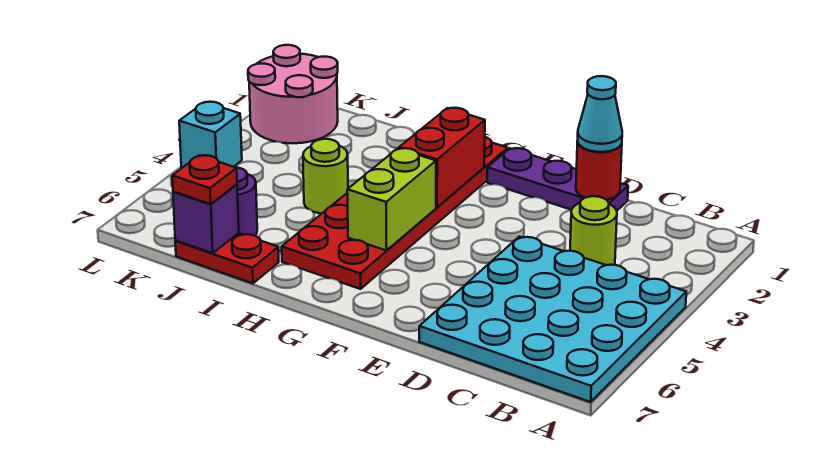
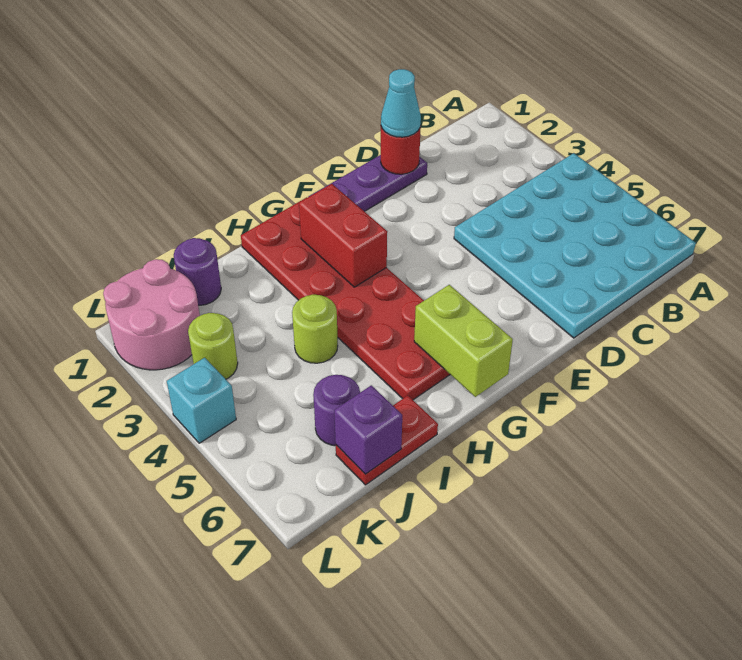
lime round brick C3 level 1 -> lime round brick K3 level 1
lime brick G4:G5 level 2 -> lime brick G6:G7 level 2
none -> purple round brick J1 level 1
red plate J7 level 3 -> none

